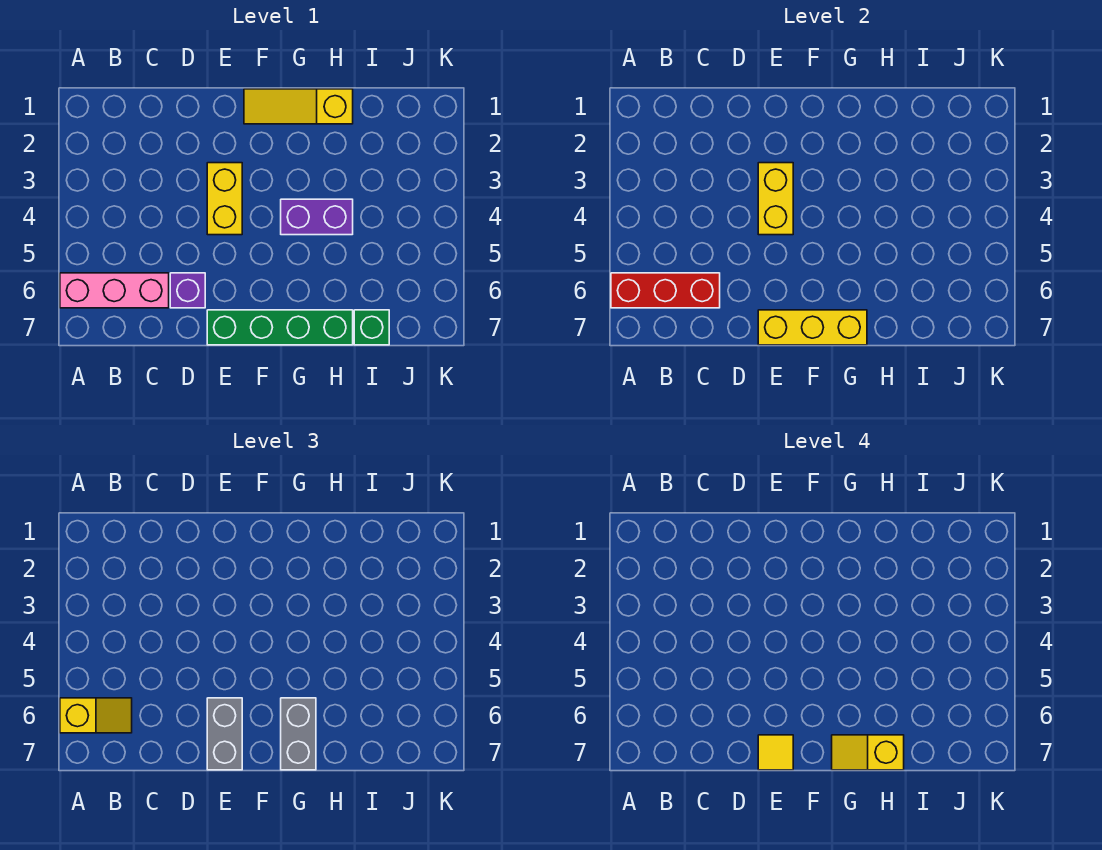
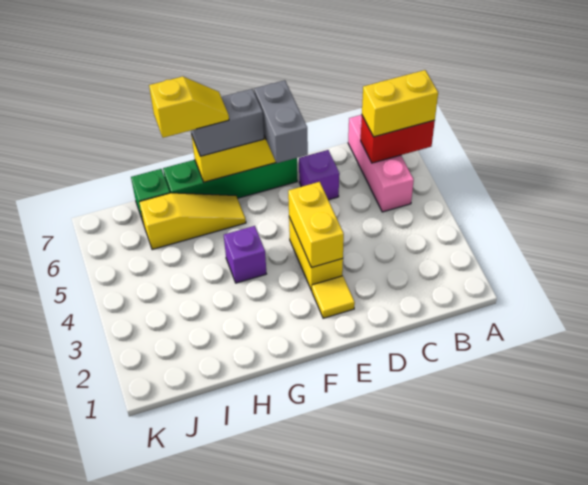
pink brick A6:C6 level 1 -> pink brick B5:B7 level 1
red brick A6:C6 level 2 -> red brick A6:B6 level 2
yellow slope A6:B6 level 3 top A -> yellow brick A6:B6 level 3
yellow tile E7 level 4 -> yellow tile E2 level 1
yellow slope F1:H1 level 1 top H -> yellow slope G6:I6 level 1 top I
purple brick G4:H4 level 1 -> purple brick G4 level 1
grey brick G6:G7 level 3 -> grey brick F7:G7 level 3

